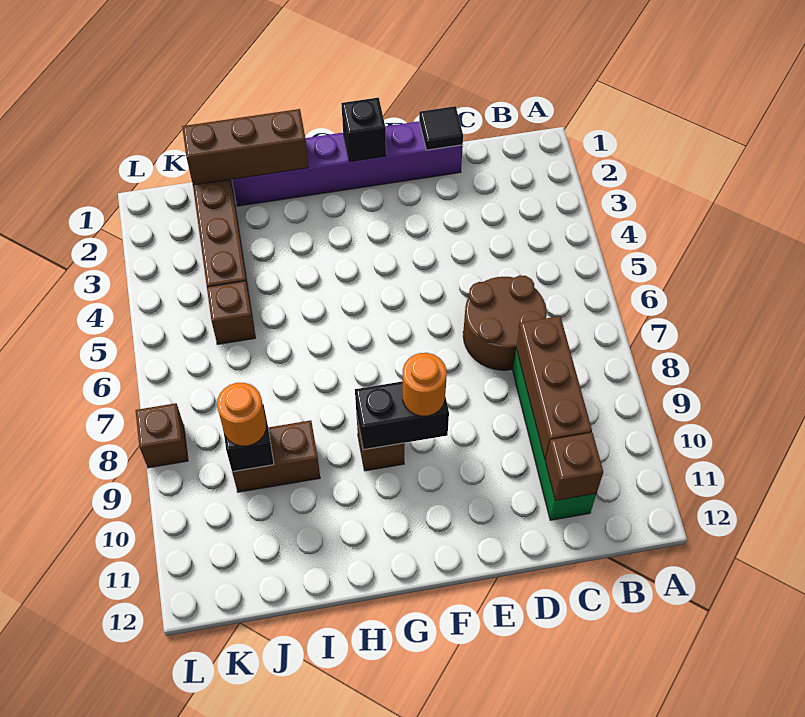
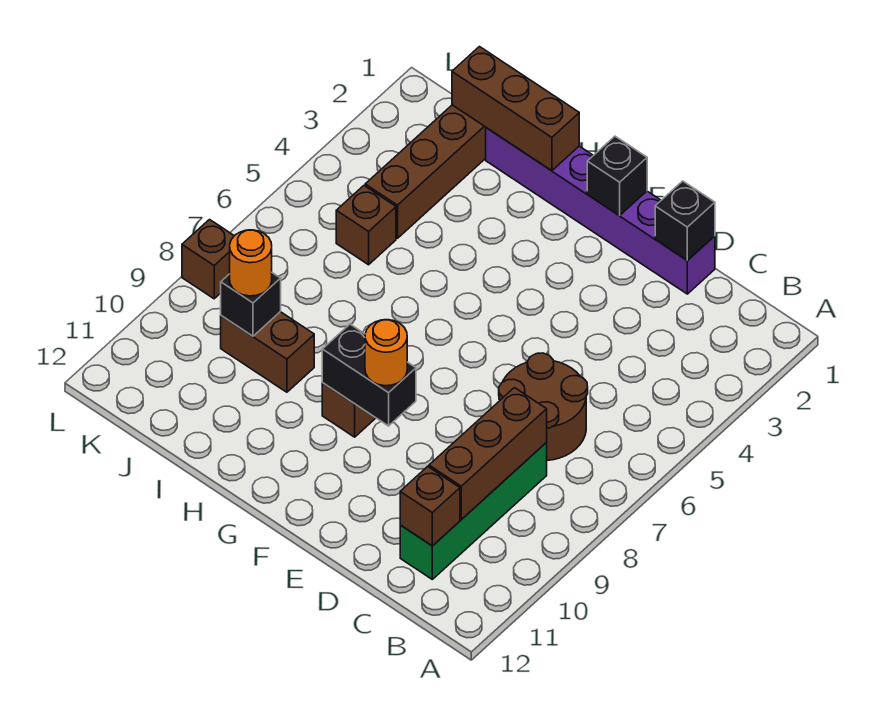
black tile D1 level 2 -> black brick D1 level 2

